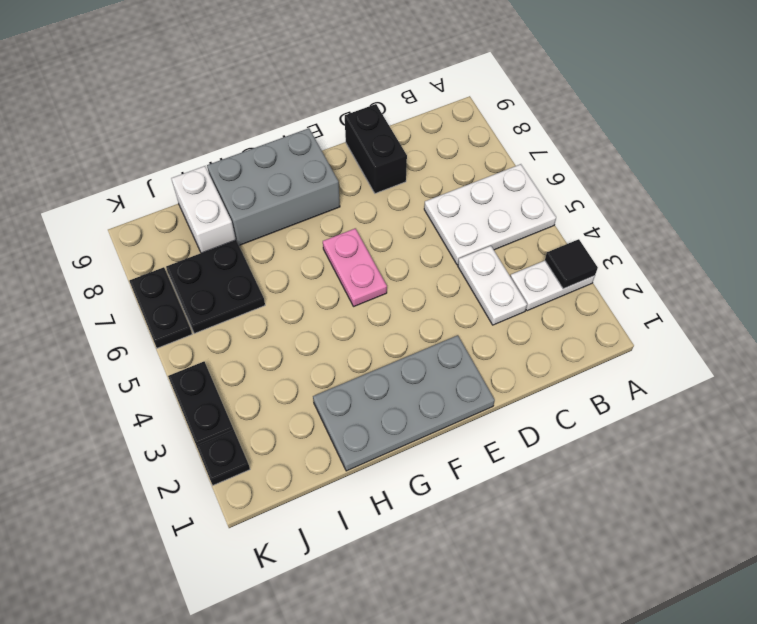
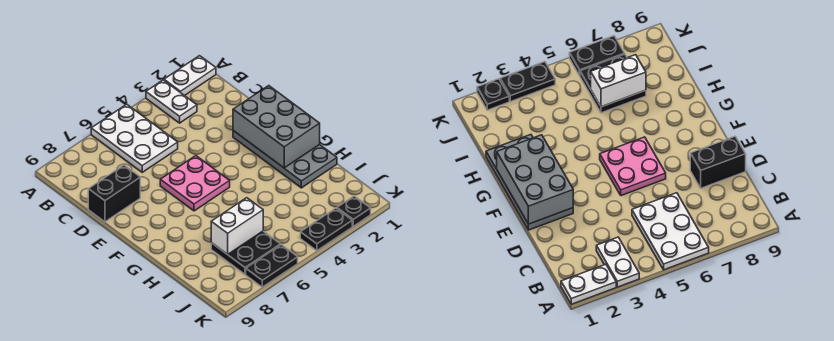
black tile A3 level 2 -> none
white plate C3:C4 level 1 -> white plate A1:A2 level 1
pink plate F5:F6 level 1 -> pink plate E5:F6 level 1
grey brick F8:H9 level 1 -> grey brick E1:G2 level 2
white brick I8:I9 level 1 -> white brick I6:I7 level 2

